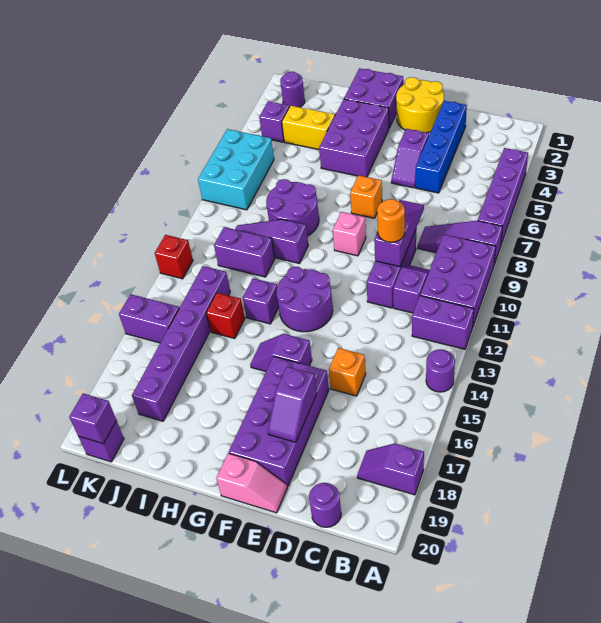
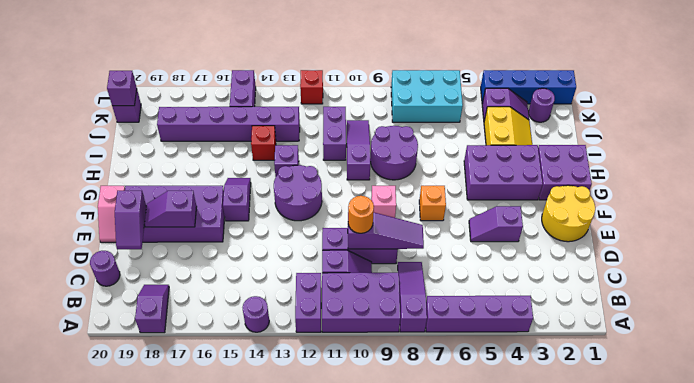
blue brick D2:D5 level 1 -> blue brick L1:L4 level 1
orange brick D15 level 1 -> none
none -> purple slope D19:E19 level 2 top E

